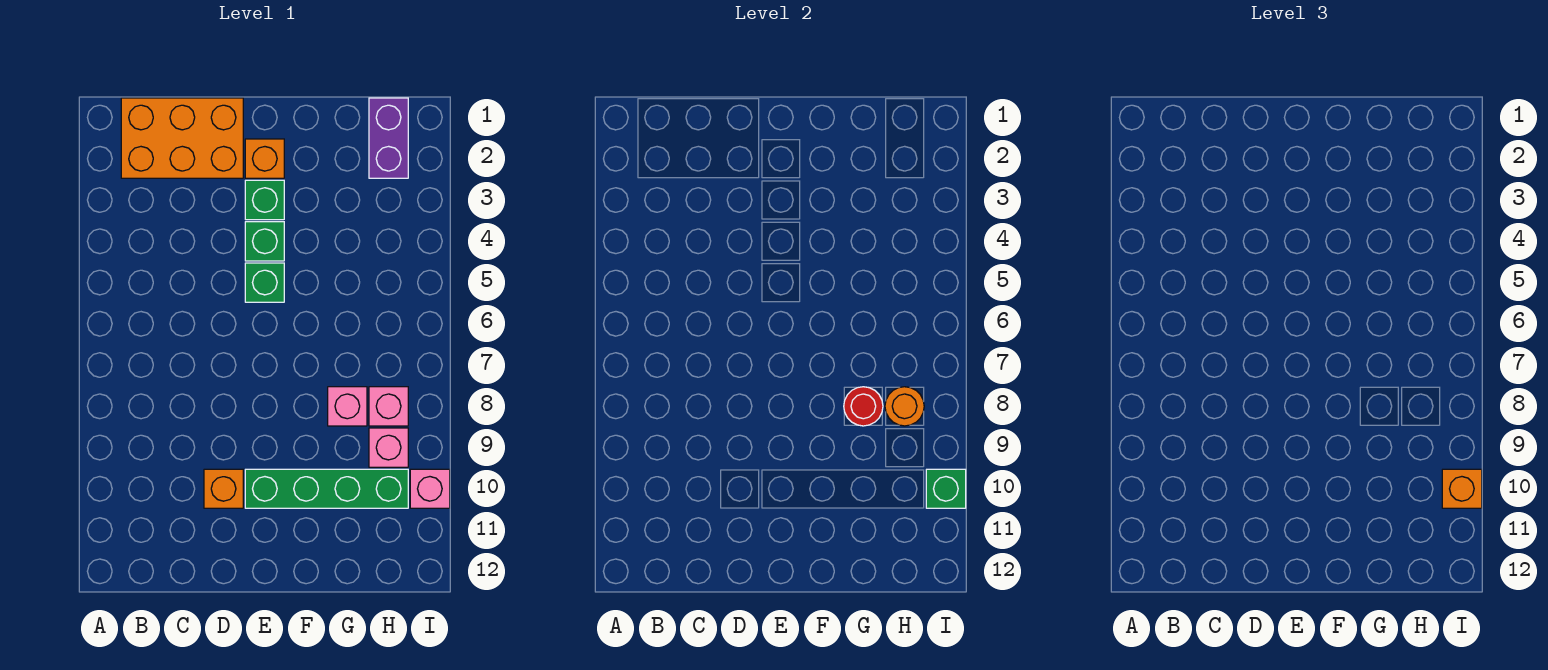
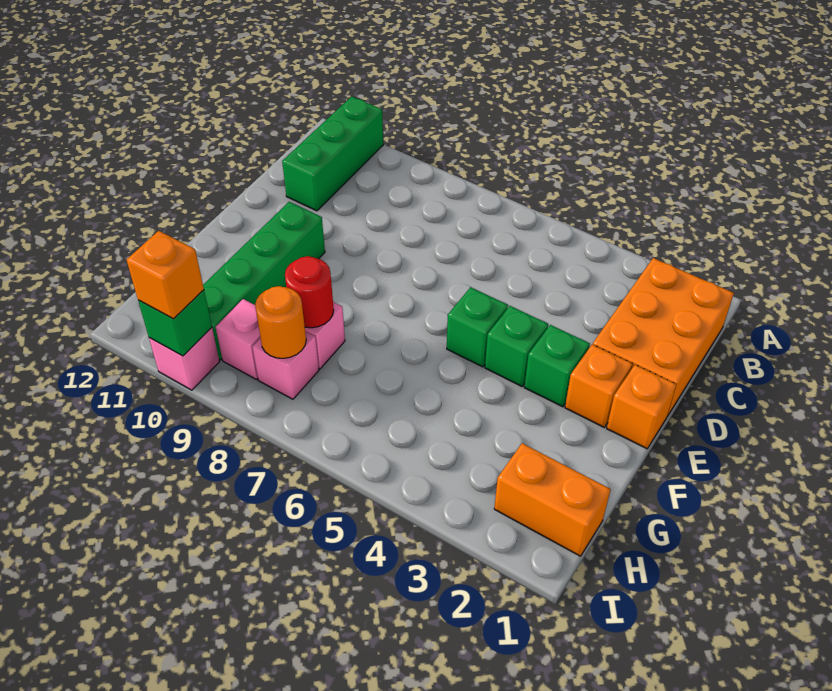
none -> green brick A11:C11 level 1
orange brick D10 level 1 -> orange brick E1 level 1
purple brick H1:H2 level 1 -> orange brick H1:H2 level 1

